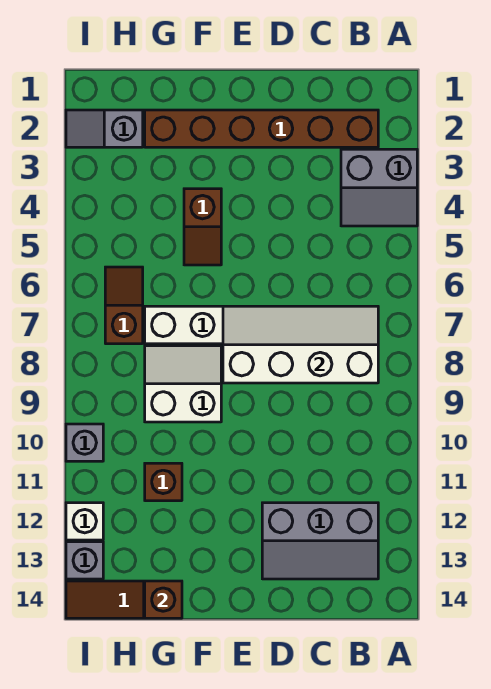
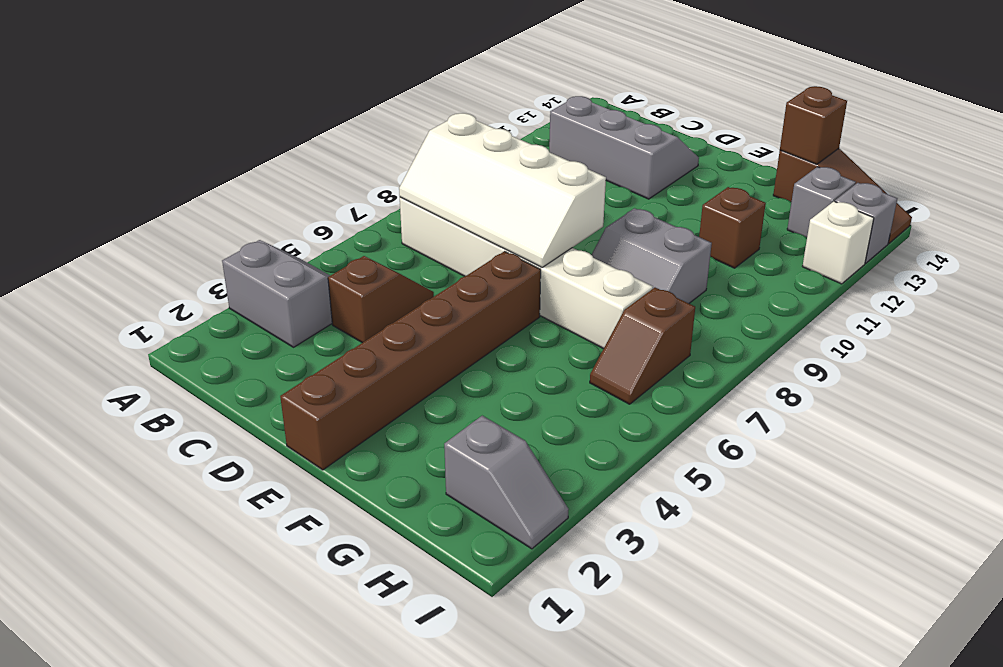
brown brick B2:G2 level 1 -> brown brick E1:E6 level 1
brown slope F4:F5 level 1 top 4 -> brown slope C4:C5 level 1 top 4
white slope F8:G9 level 1 top 9 -> grey slope F8:G9 level 1 top 9
grey brick I10 level 1 -> grey brick H13 level 1

